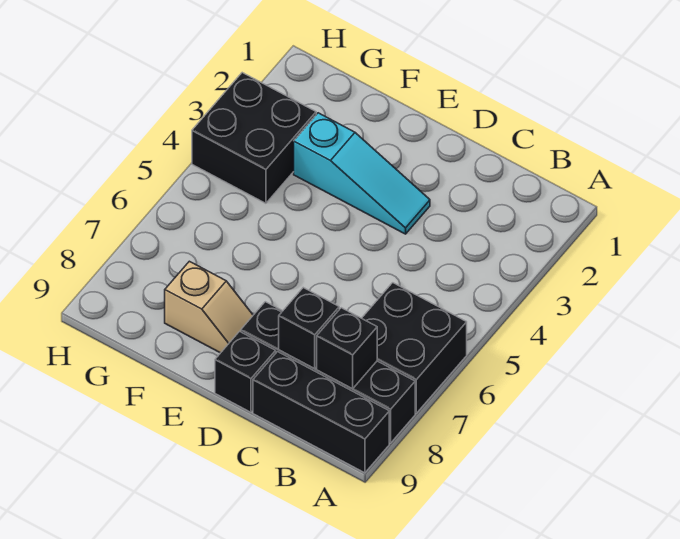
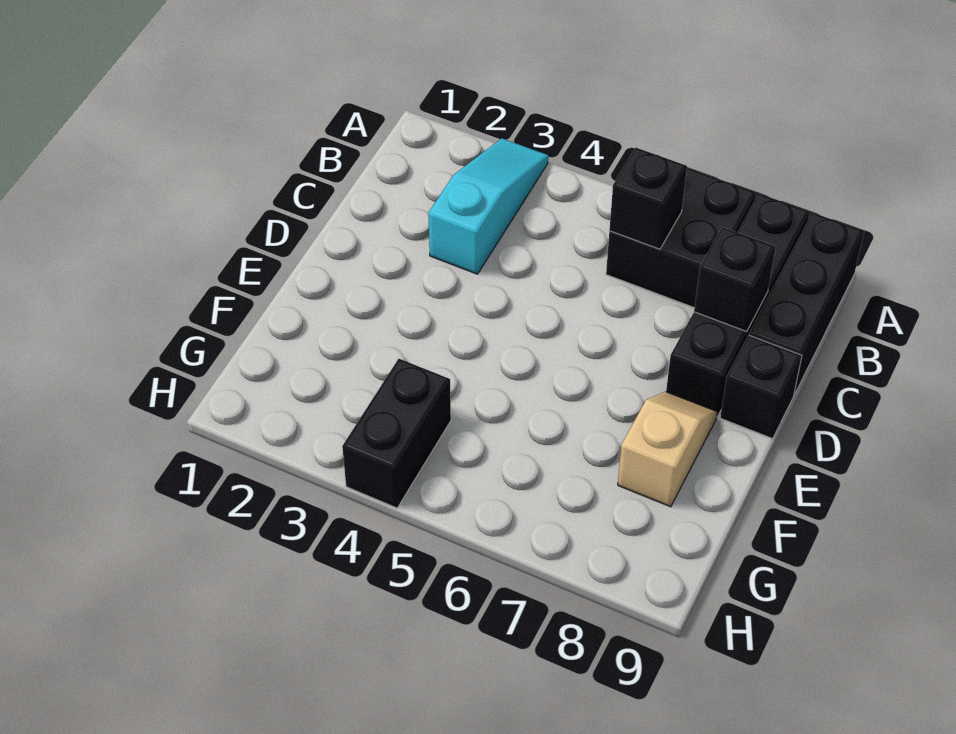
black brick B8 level 2 -> black brick B6 level 2
cyan slope D3:F3 level 1 top F -> cyan slope A3:C3 level 1 top C
black brick G3:H4 level 1 -> black brick G4:H4 level 1

